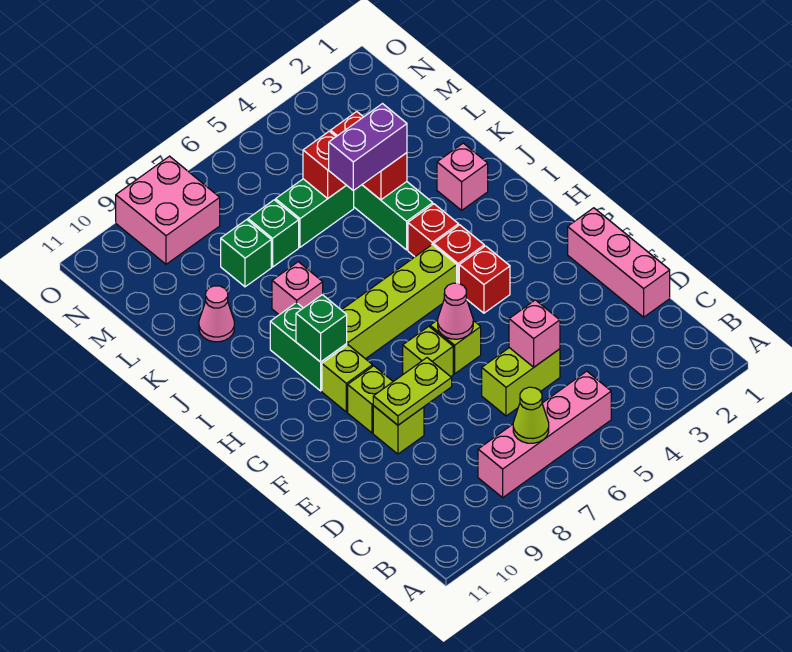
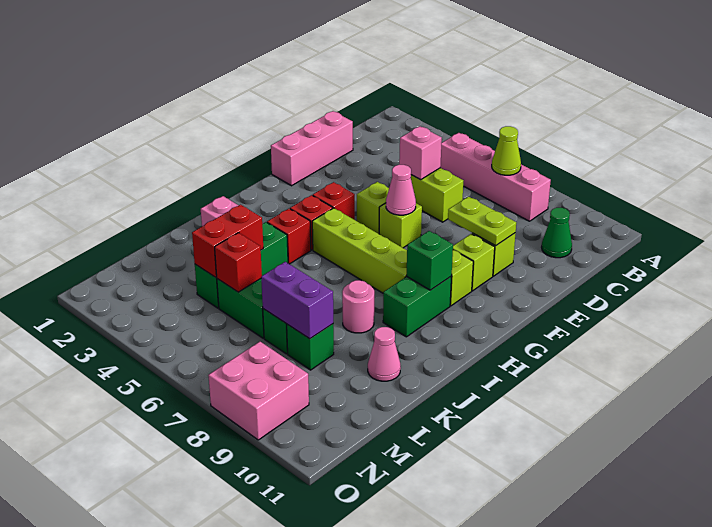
none -> green cone C10 level 1
lime brick F7 level 1 -> lime brick F5 level 1
pink brick J8 level 1 -> pink round brick J8 level 1
purple brick K4:K5 level 3 -> purple brick L7:L8 level 2

